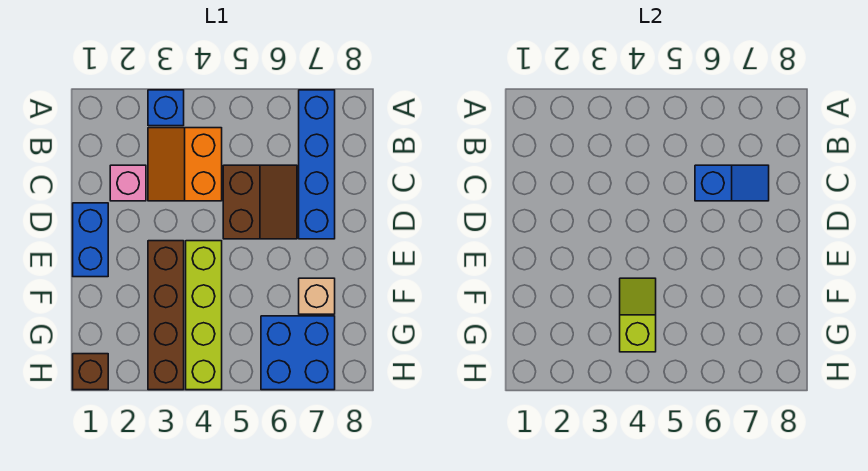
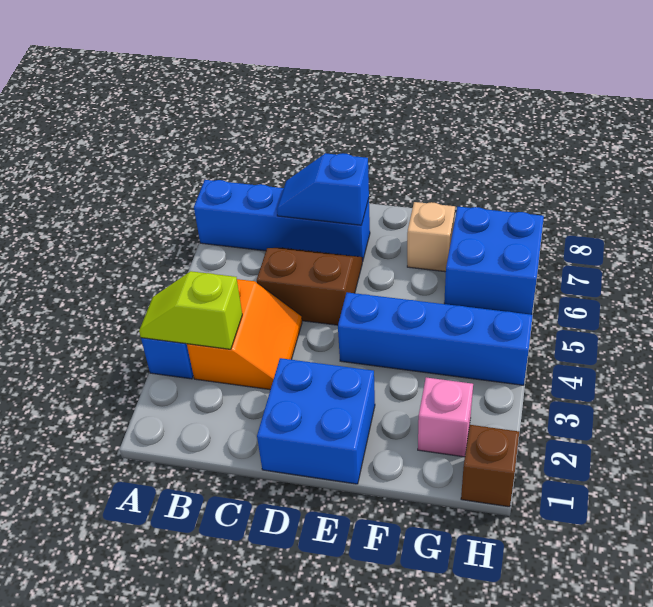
orange slope B3:C4 level 1 top 4 -> orange slope B3:C4 level 1 top B
pink brick C2 level 1 -> pink brick G2 level 1
blue slope C6:C7 level 2 top 6 -> blue slope C7:D7 level 2 top D
blue brick D1:E1 level 1 -> blue brick D1:E2 level 1
brown brick E3:H3 level 1 -> none
lime brick E4:H4 level 1 -> blue brick E4:H4 level 1
lime slope F4:G4 level 2 top G -> lime slope A3:B3 level 2 top B

